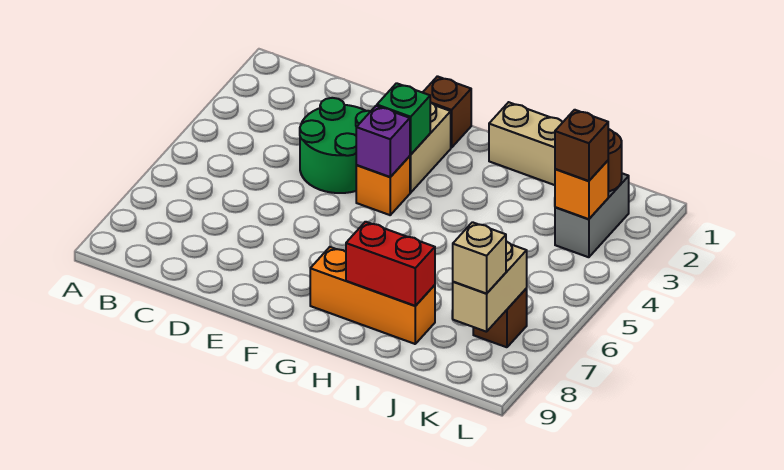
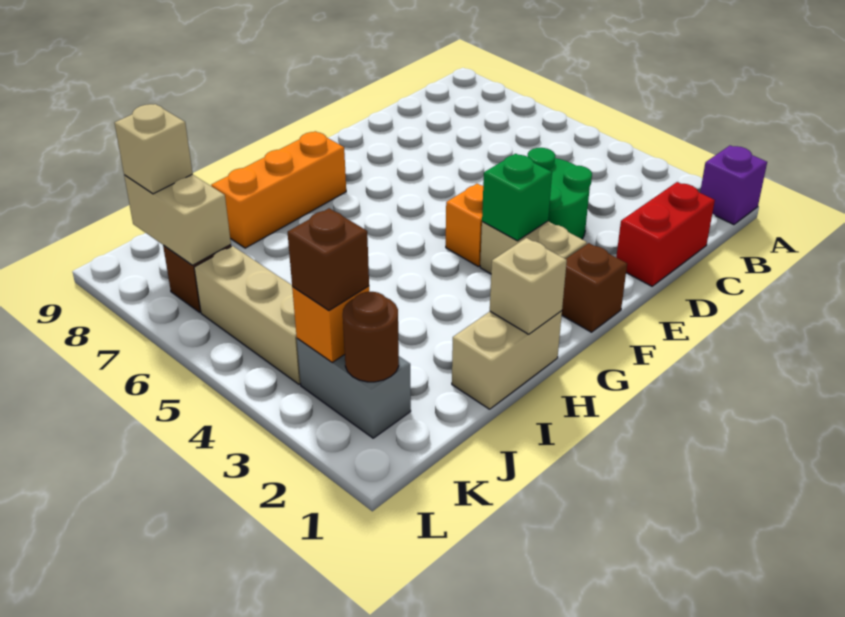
purple brick F4 level 2 -> purple brick A1 level 1
none -> tan brick H1 level 2
red brick H8:I8 level 2 -> red brick C1:D1 level 1
none -> tan brick K4:K6 level 1

